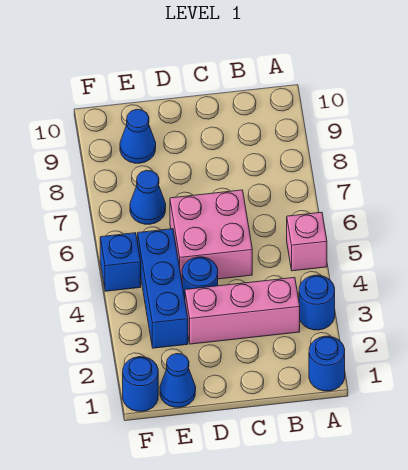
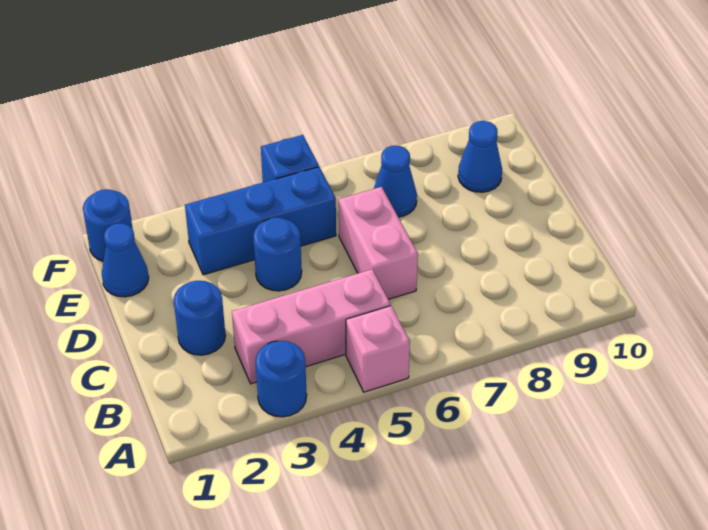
blue round brick A1 level 1 -> blue round brick C2 level 1
pink brick B3:D3 level 1 -> pink brick B3:B5 level 1
pink brick C5:D6 level 1 -> pink brick C6:D6 level 1

